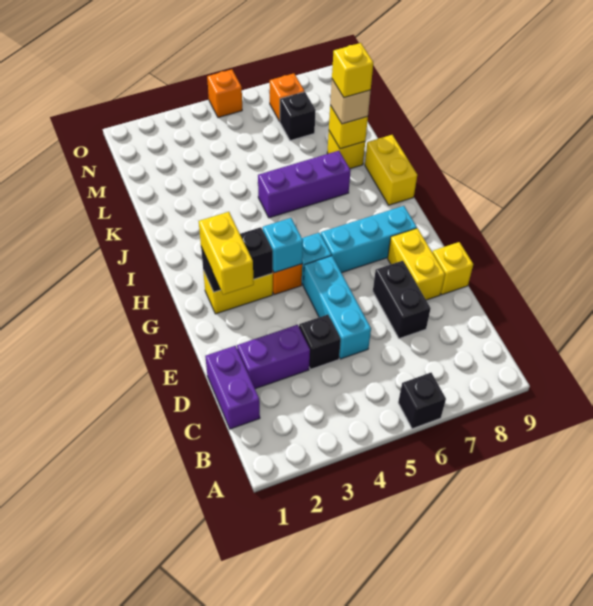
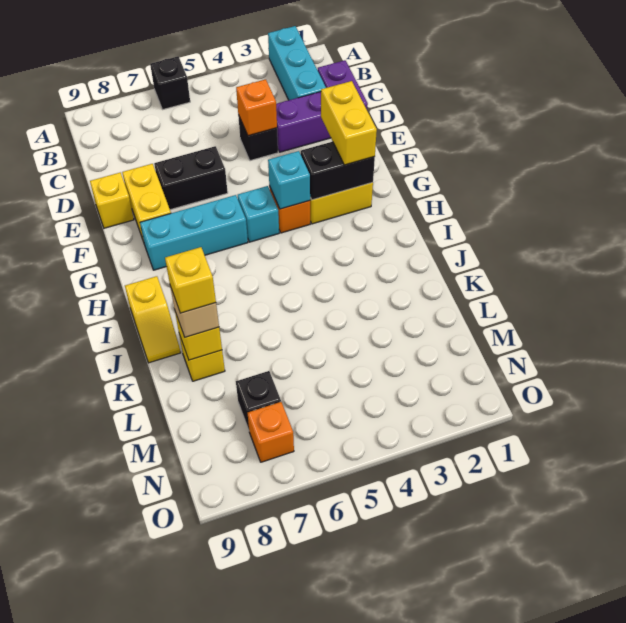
cyan brick D5:F5 level 1 -> cyan brick A2:C2 level 1
black brick D7:E7 level 1 -> black brick E6:E7 level 1
yellow brick I9:J9 level 1 -> yellow slope I9:J9 level 1 top I
purple brick J5:J7 level 1 -> none
orange brick O5 level 1 -> orange brick D4 level 2

